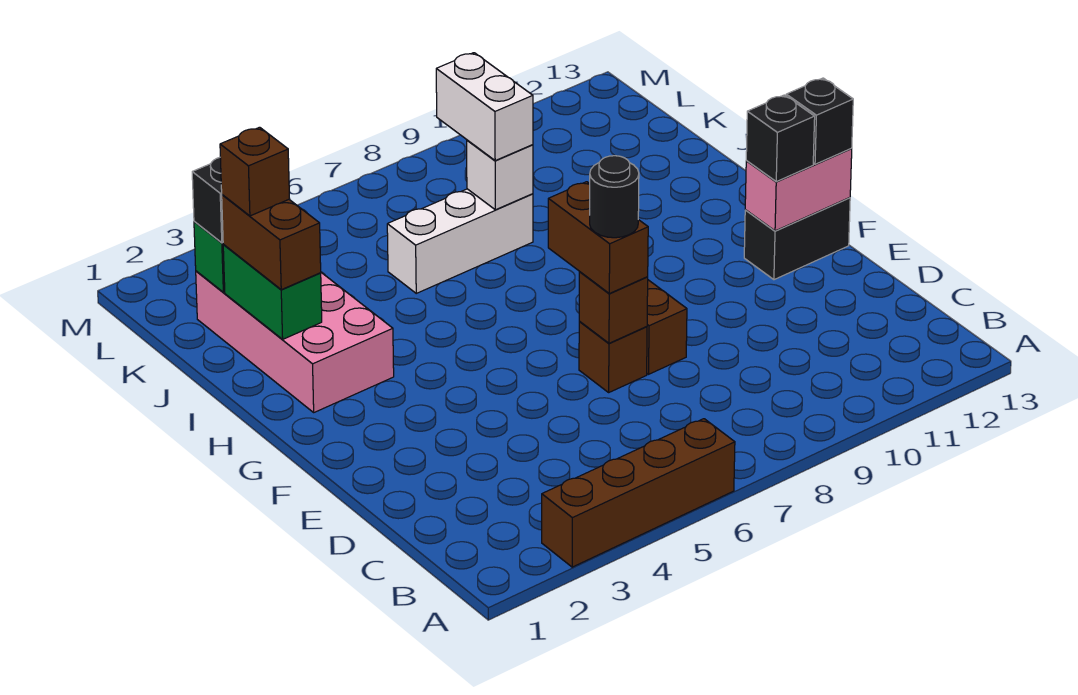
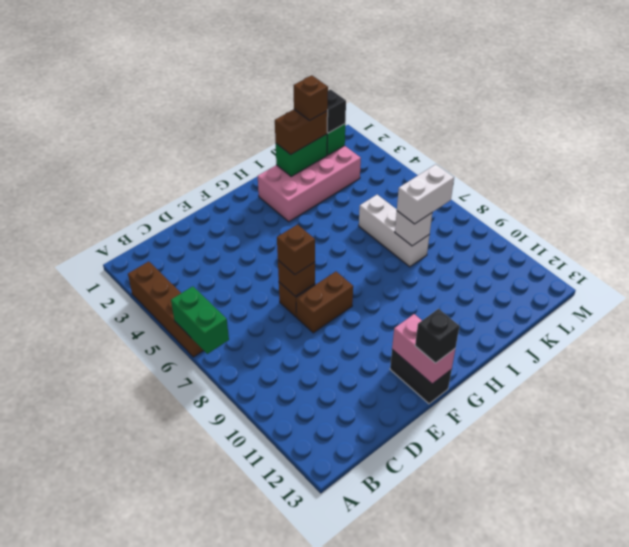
none -> green brick A6:A7 level 2
brown brick E7:F7 level 3 -> brown brick E7 level 3
black round brick E7 level 4 -> none
black brick F12 level 3 -> none

